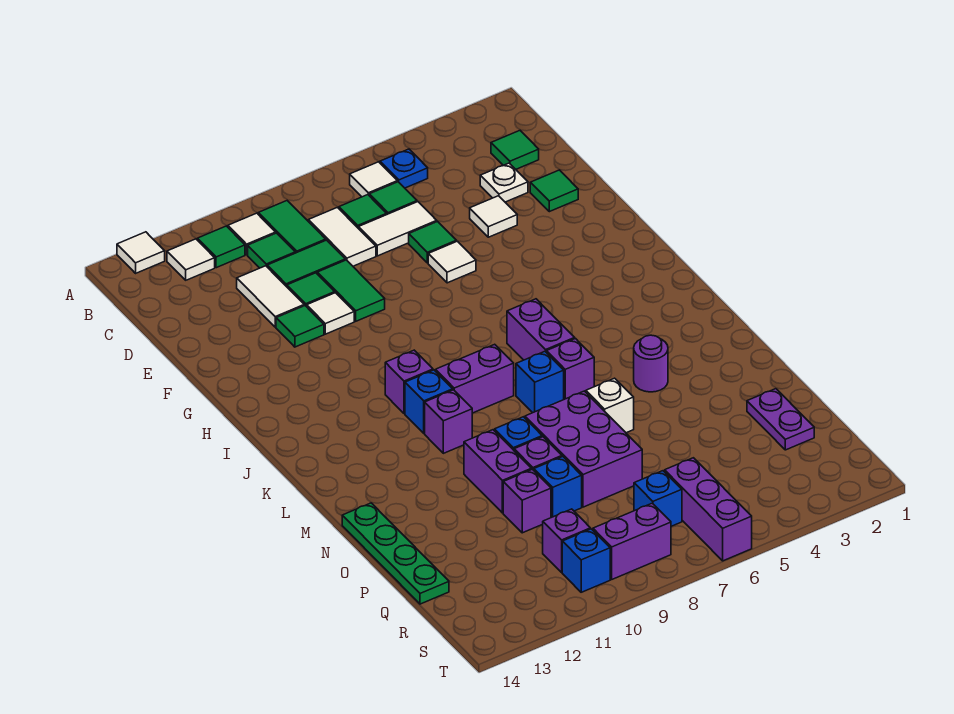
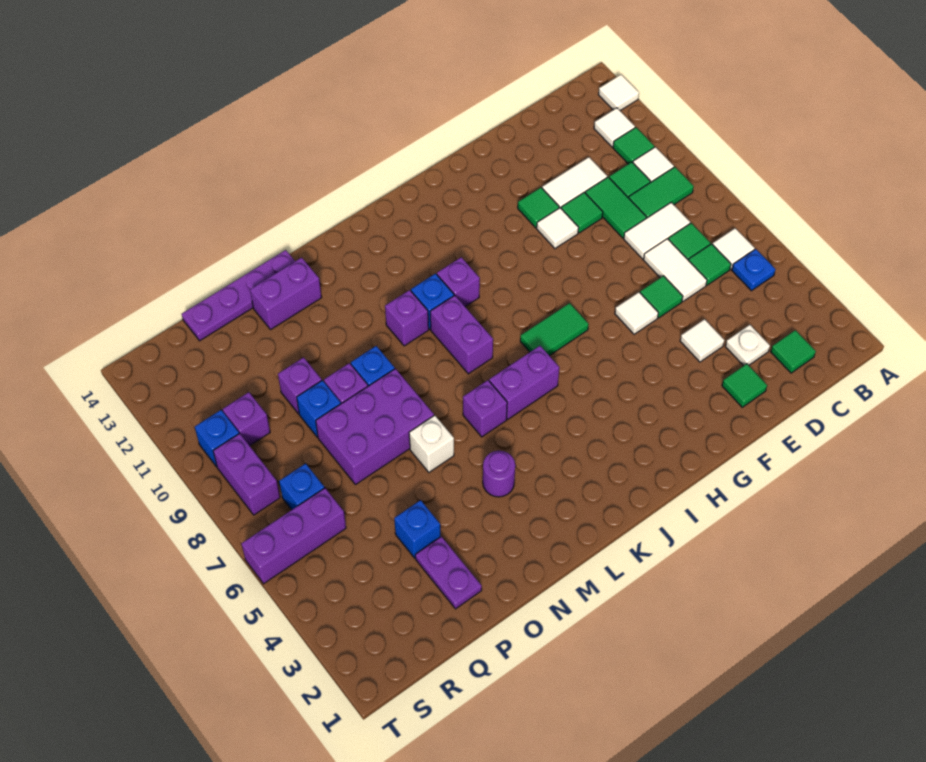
green tile E9:F9 level 1 -> green tile H7:I7 level 1
blue brick L7 level 1 -> blue brick P4 level 1
purple brick N10:O10 level 1 -> purple brick N13:O13 level 1
green plate N14:Q14 level 1 -> purple plate N14:Q14 level 1
purple plate P2:Q2 level 1 -> purple plate P2:P3 level 1

